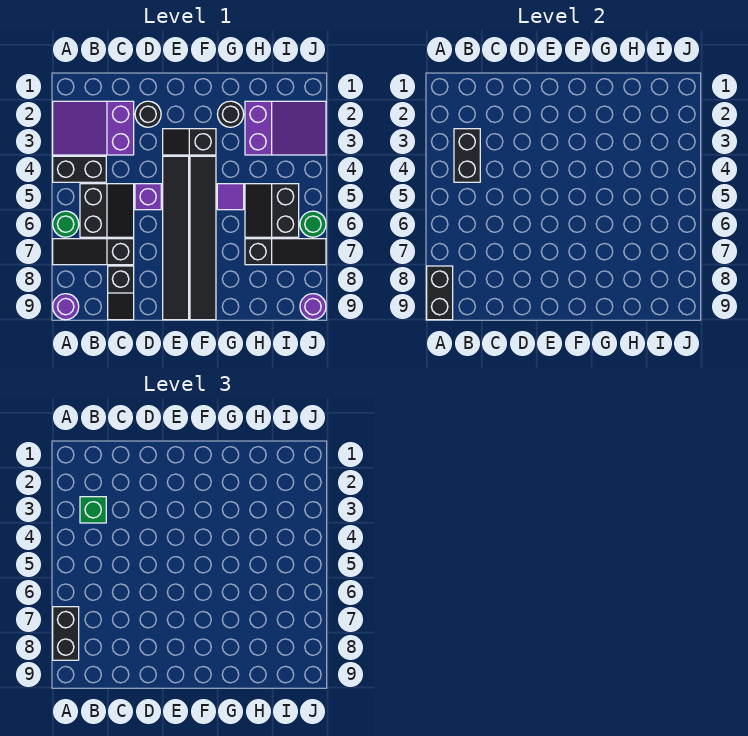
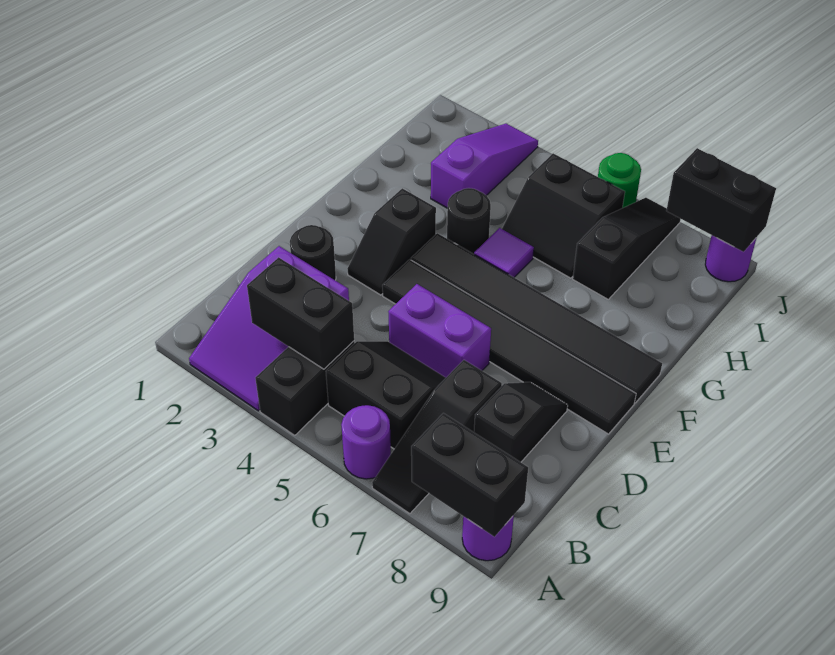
green round brick A6 level 1 -> purple round brick A6 level 1
black brick A7:A8 level 3 -> black brick J8:J9 level 2
green brick B3 level 3 -> none
black slope C8:C9 level 1 top 8 -> black slope C8:D8 level 1 top C
purple brick D5 level 1 -> purple brick D5:D6 level 1
black round brick G2 level 1 -> black round brick G4 level 1
purple slope H2:J3 level 1 top H -> purple slope H3:J3 level 1 top H

